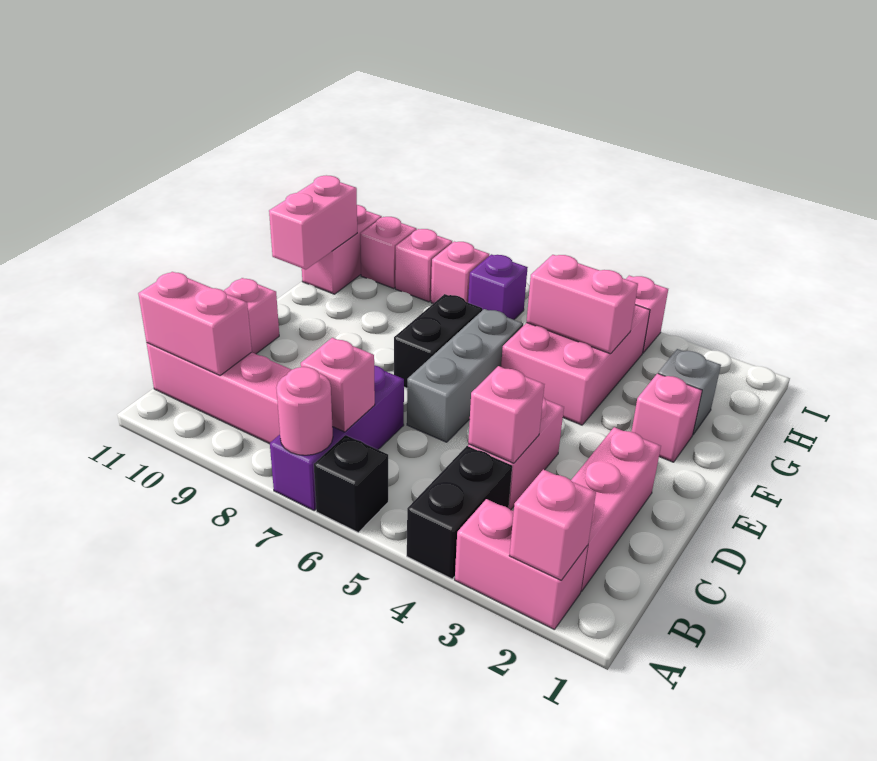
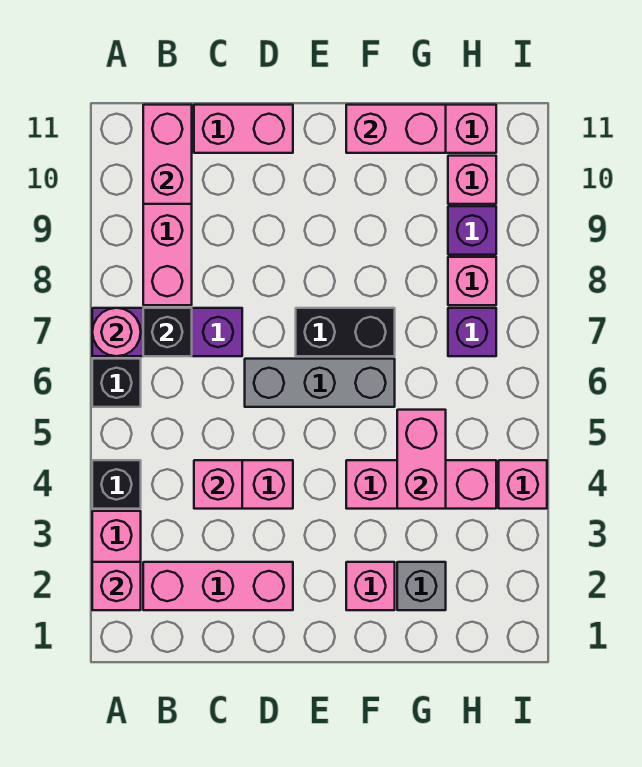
black brick A4:B4 level 1 -> black brick A4 level 1
pink brick B7 level 2 -> black brick B7 level 2
pink brick F4:H5 level 1 -> pink brick F4:H4 level 1
pink brick H9 level 1 -> purple brick H9 level 1

